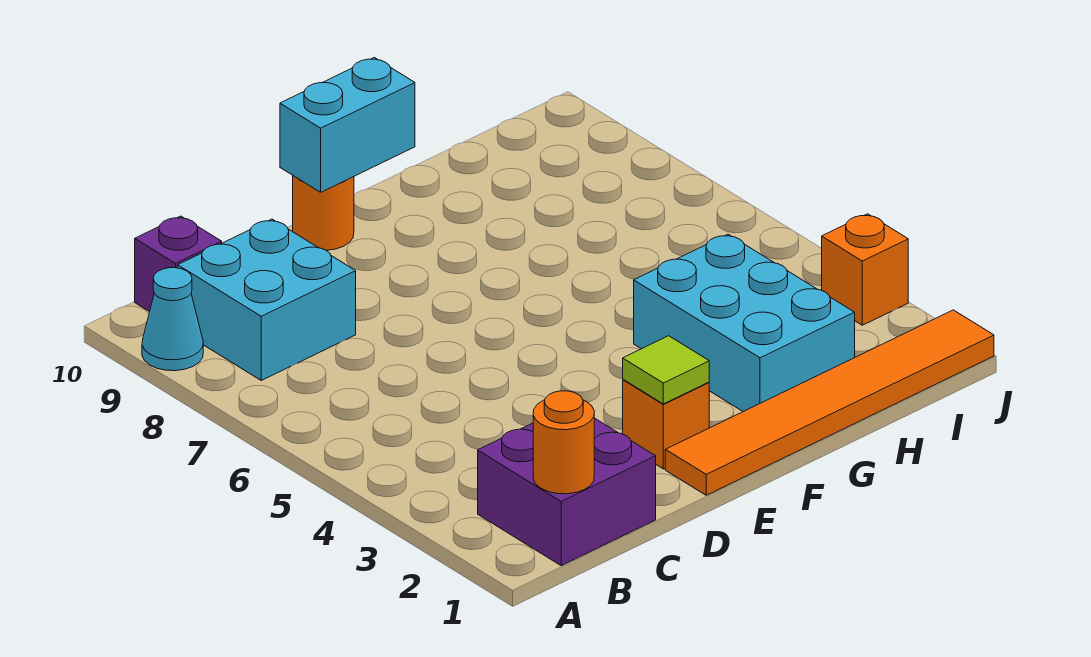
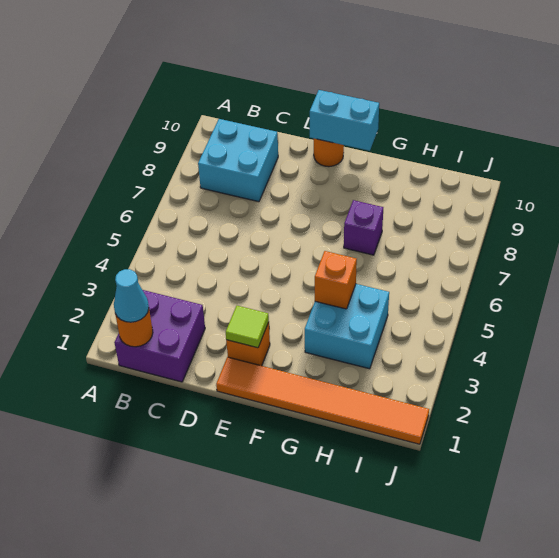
cyan cone A9 level 1 -> cyan cone B1 level 3
purple brick B10 level 1 -> purple brick G7 level 1
cyan brick G2:H4 level 1 -> cyan brick G3:H4 level 1
orange brick J3 level 1 -> orange brick G4 level 2

